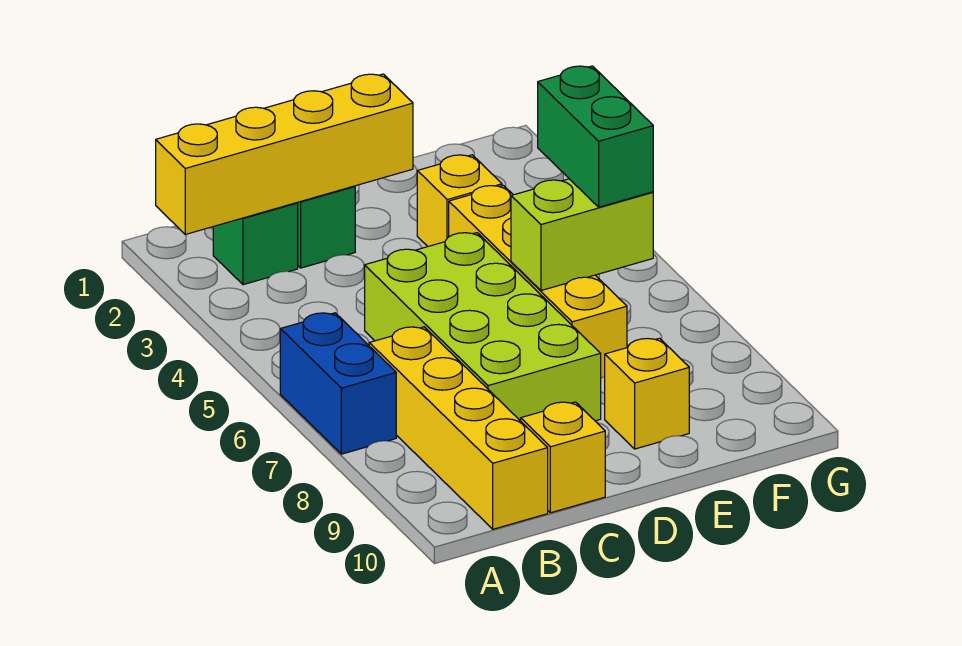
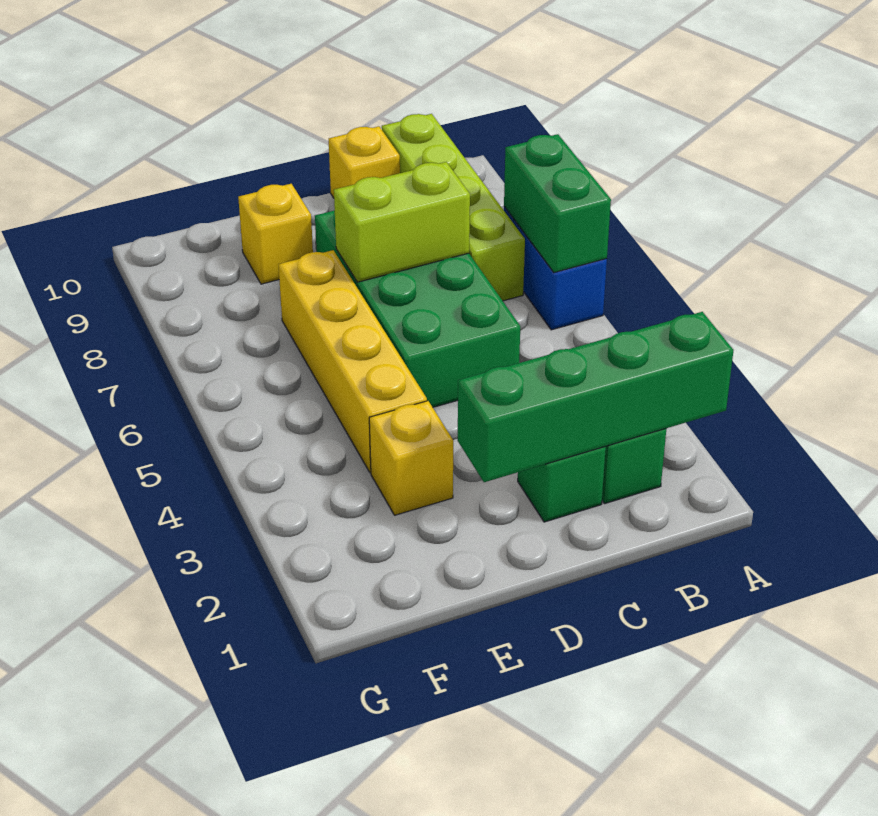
yellow brick A2:D2 level 2 -> green brick A2:D2 level 2
yellow brick B7:B10 level 1 -> lime brick B7:B10 level 1
lime brick C5:D8 level 1 -> green brick C5:D8 level 1
lime brick E6:F6 level 2 -> lime brick C7:D7 level 2
green brick F5:F6 level 3 -> green brick A6:A7 level 2

